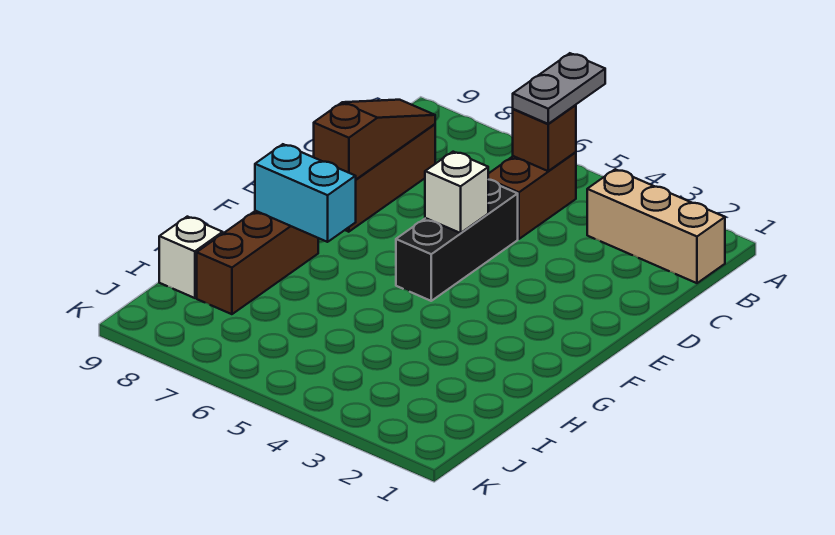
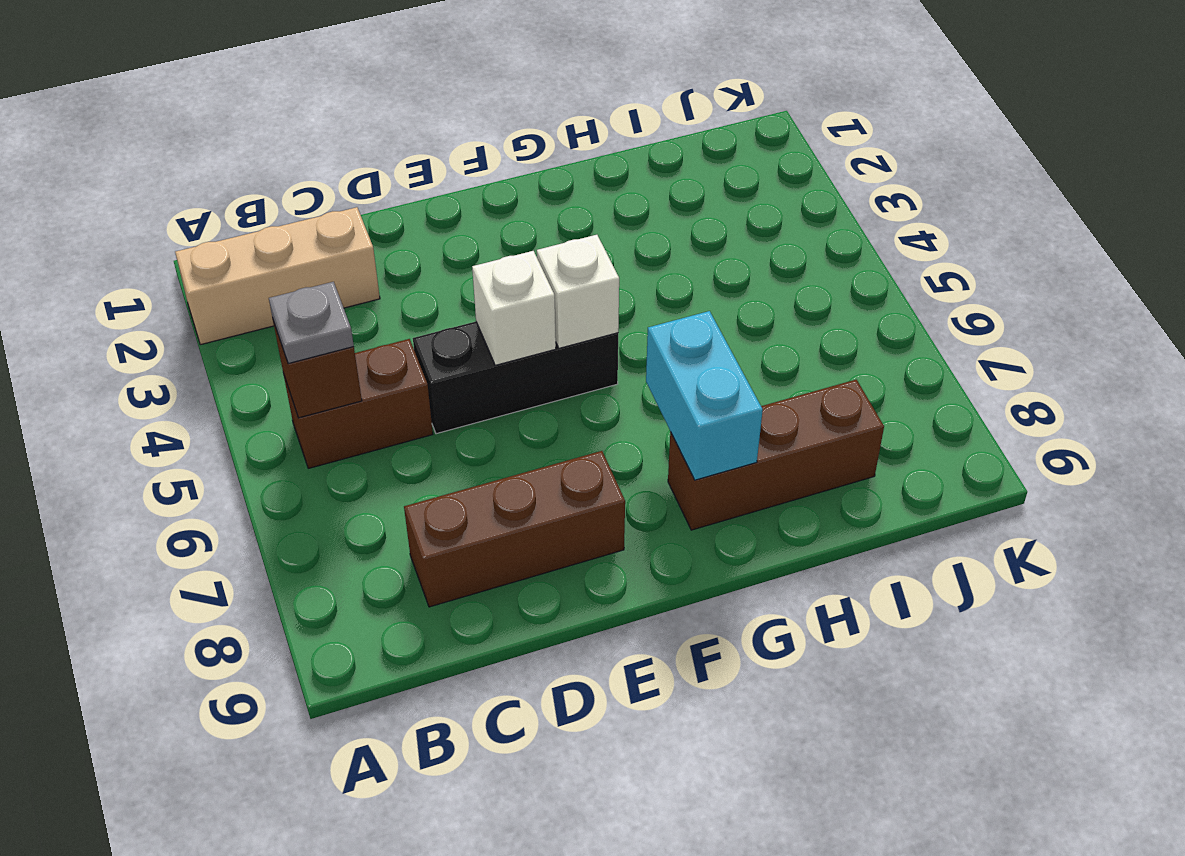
grey plate A5:B5 level 3 -> grey plate B5 level 3
tan brick B1:B3 level 1 -> tan brick A2:C2 level 1
brown slope C8:E8 level 2 top E -> none
white brick I9 level 1 -> white brick F5 level 2

